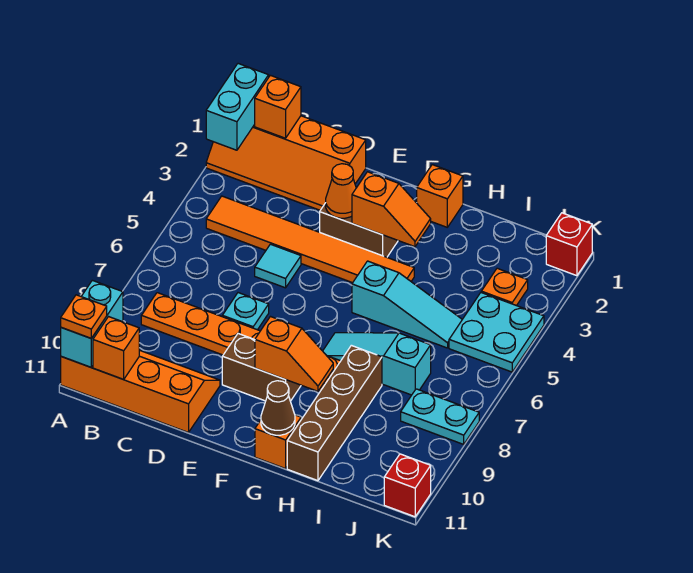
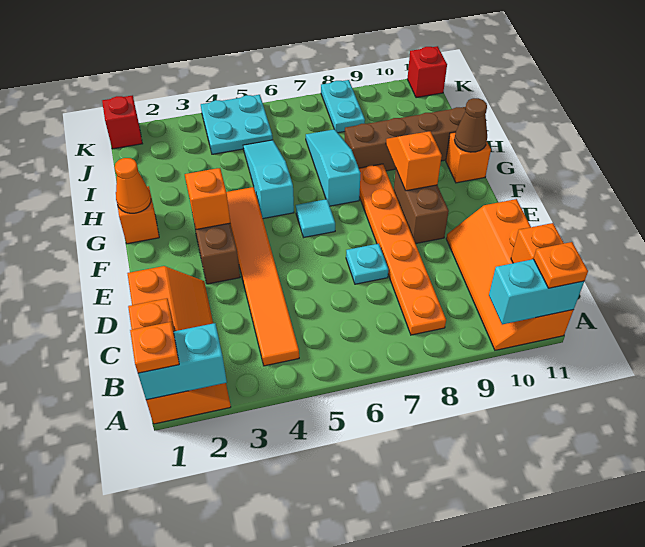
cyan tile D5 level 1 -> cyan tile F6 level 1
orange cone E3 level 2 -> orange cone G1 level 2
cyan slope G7:I7 level 1 top I -> cyan slope G7:I7 level 1 top G
orange plate J3 level 1 -> orange plate A1 level 3

